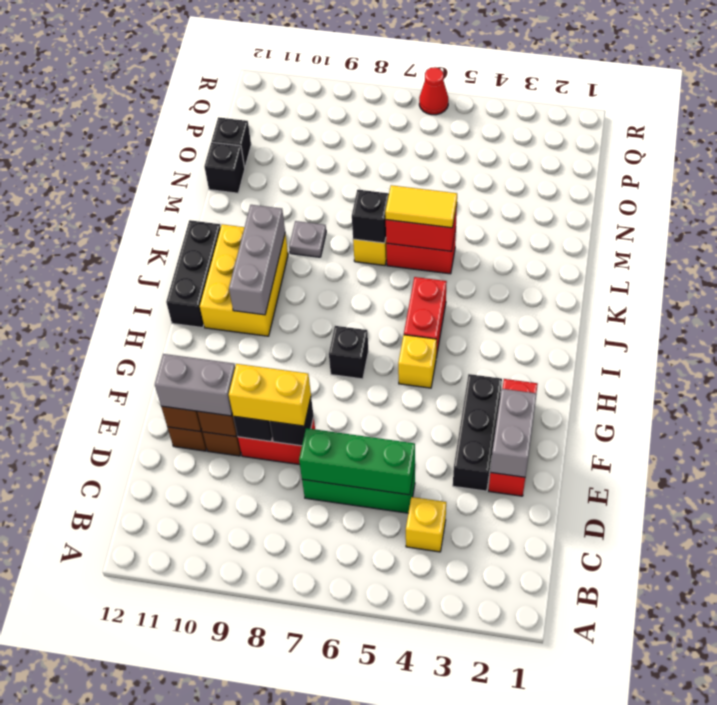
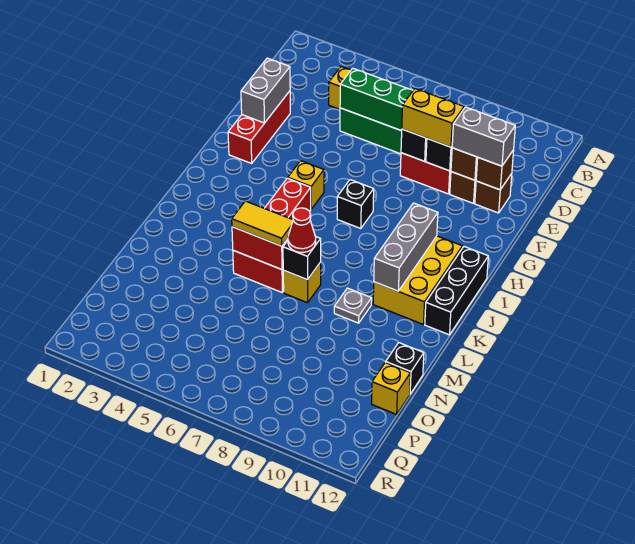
black brick E3:G3 level 1 -> none
black brick O12 level 1 -> yellow brick O12 level 1
red cone R6 level 1 -> red cone L7 level 3

